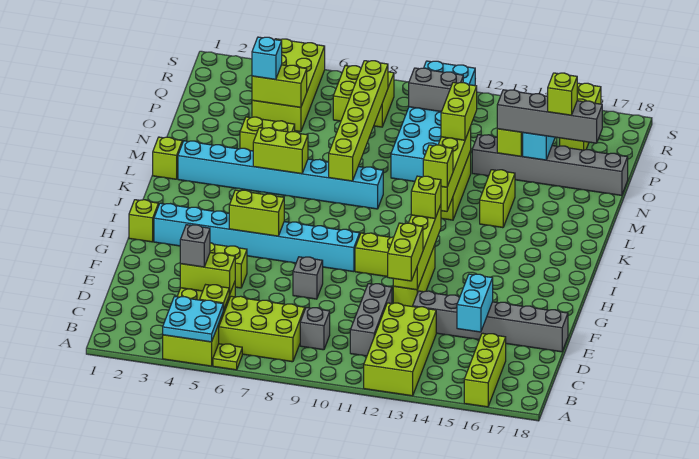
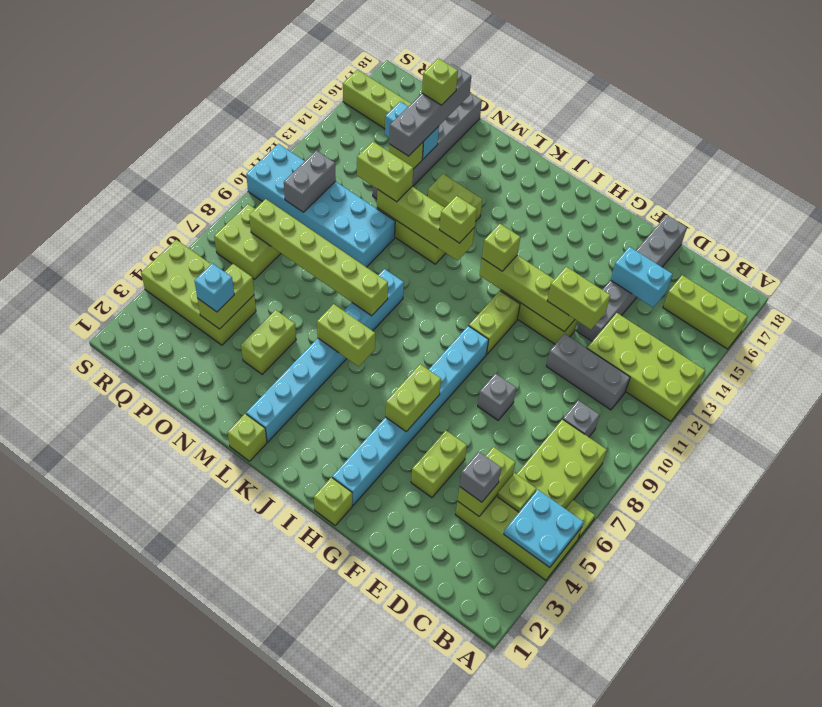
lime brick L5:L6 level 2 -> lime brick K6:L6 level 2

